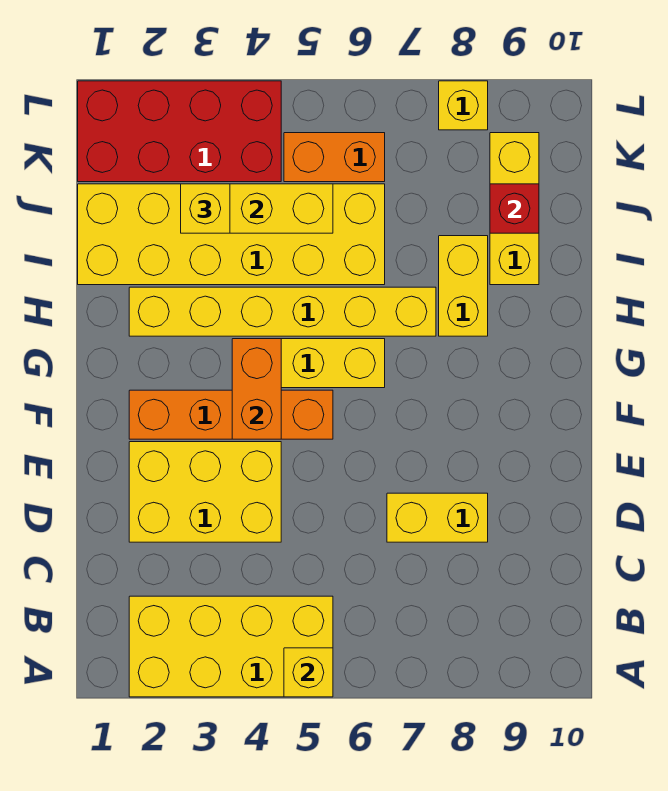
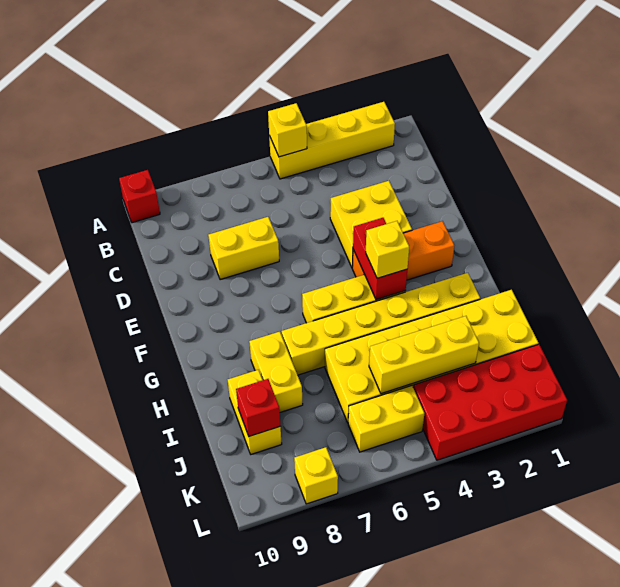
yellow brick A2:B5 level 1 -> yellow brick A2:A5 level 1
none -> red brick A10 level 1
yellow brick D2:E4 level 1 -> yellow brick D3:E4 level 1
orange brick F2:F5 level 1 -> orange brick F2:F4 level 1
orange brick F4:G4 level 2 -> red brick F4:G4 level 2
yellow brick I9:K9 level 1 -> yellow brick I9:J9 level 1
yellow brick J3 level 3 -> yellow brick G4 level 3
orange brick K5:K6 level 1 -> yellow brick K5:K6 level 1

